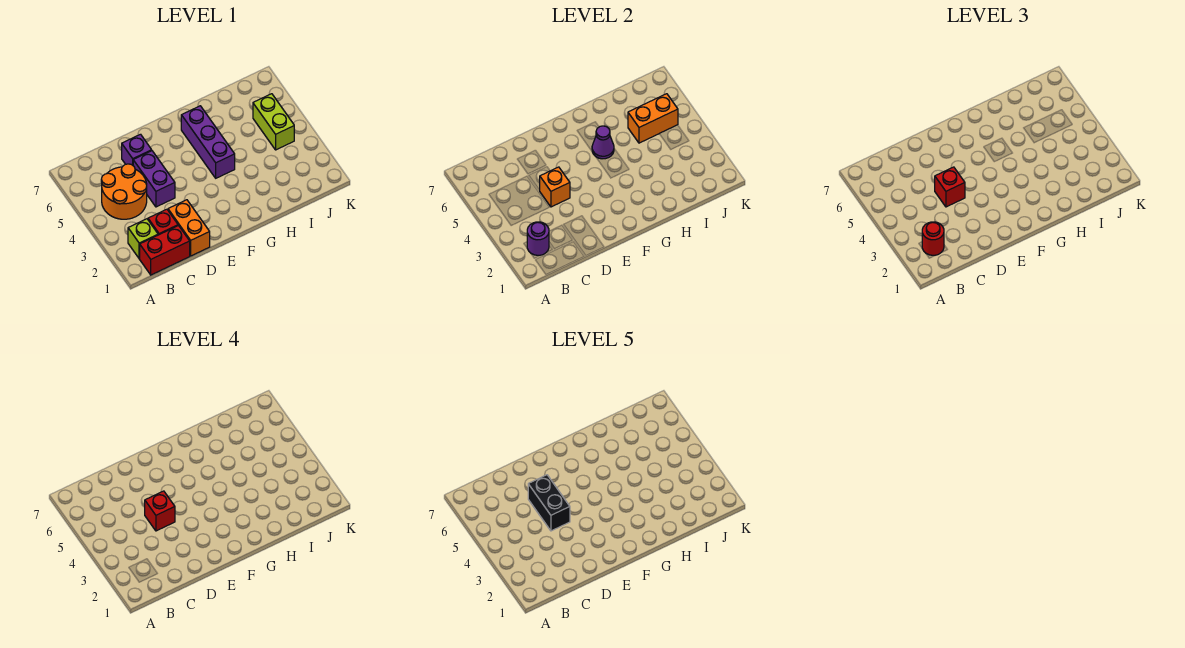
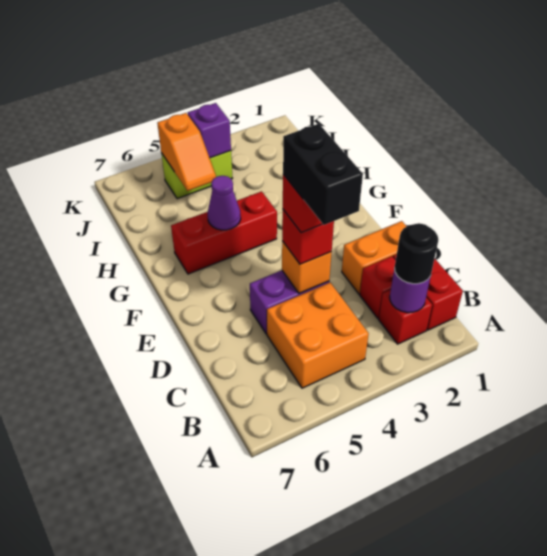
lime brick B2 level 1 -> red brick B2 level 1
red round brick B2 level 3 -> black round brick B2 level 3
orange round brick B4:C5 level 1 -> orange brick B4:C5 level 1
black brick D4:D5 level 5 -> black brick C4:D4 level 5
purple brick D6 level 1 -> purple brick J4 level 2
purple brick G4:G6 level 1 -> red brick G4:G6 level 1
orange brick I5:J5 level 2 -> orange slope I5:J5 level 2 top J

